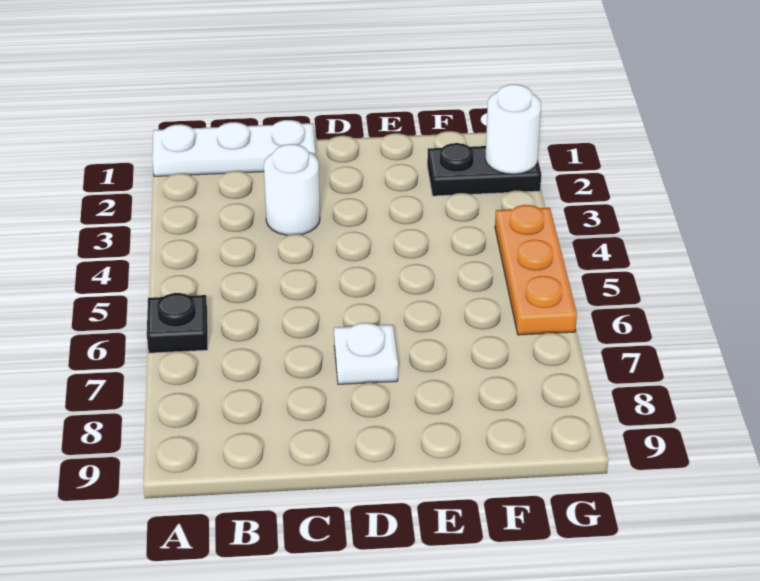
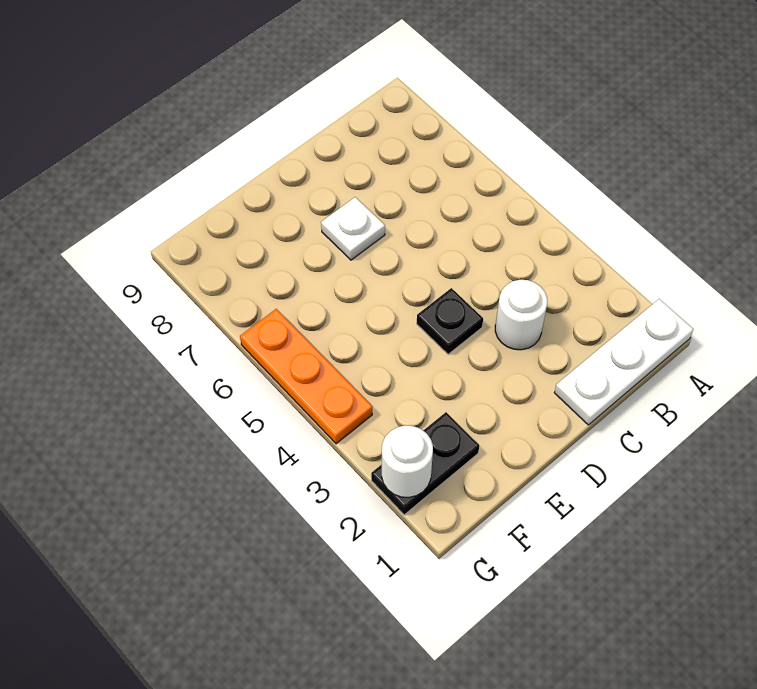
black plate A6 level 1 -> black plate D4 level 1

